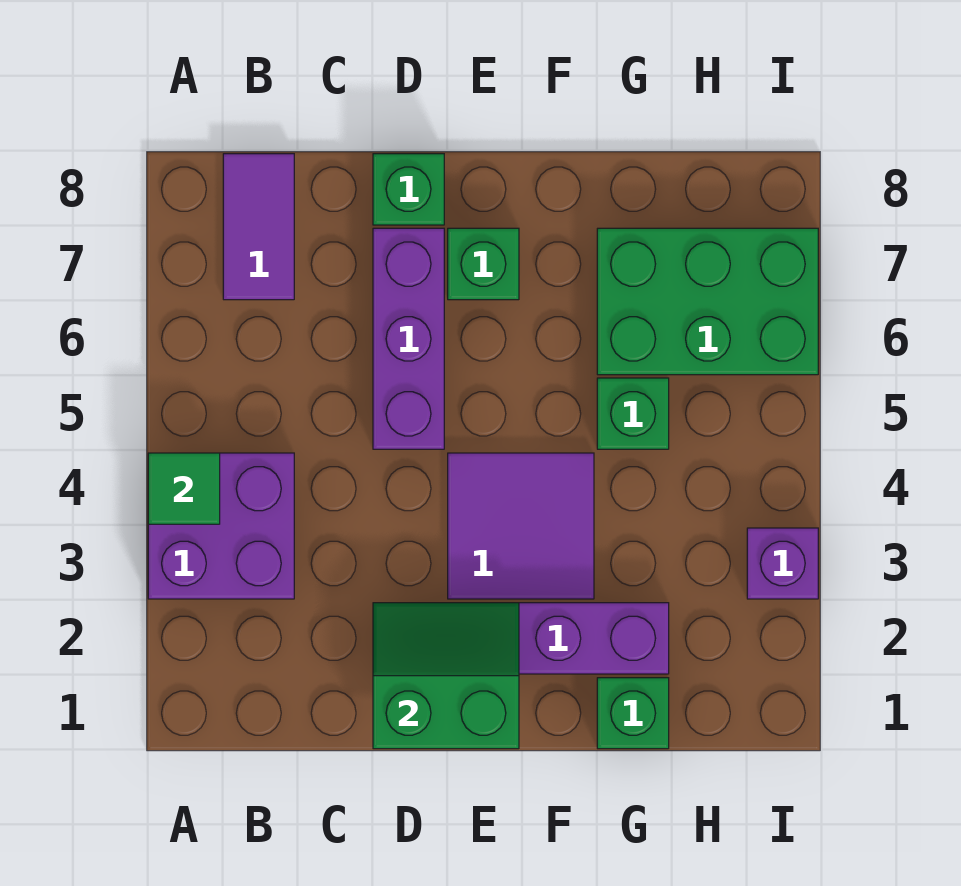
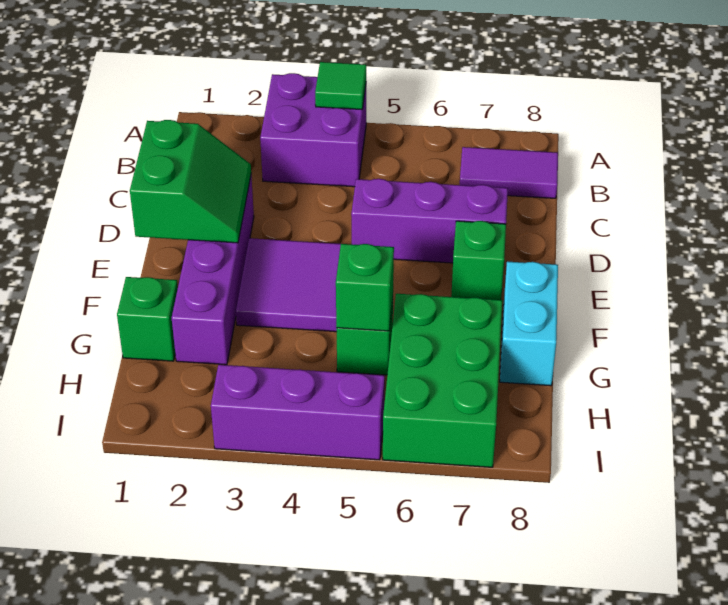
green brick D8 level 1 -> green brick G5 level 2
none -> cyan brick F8:G8 level 1
purple brick I3 level 1 -> purple brick I3:I5 level 1

